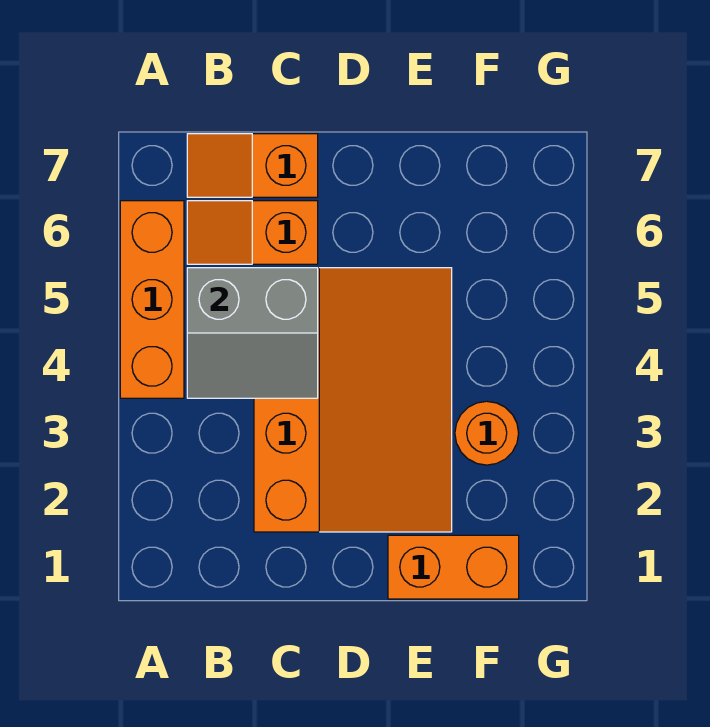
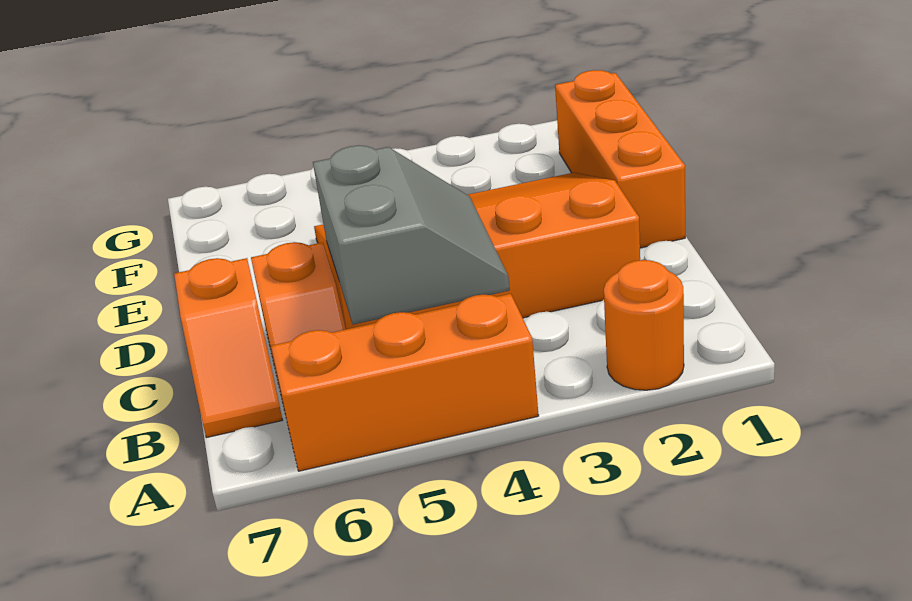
orange brick E1:F1 level 1 -> orange brick D1:F1 level 1
orange round brick F3 level 1 -> orange round brick A2 level 1

